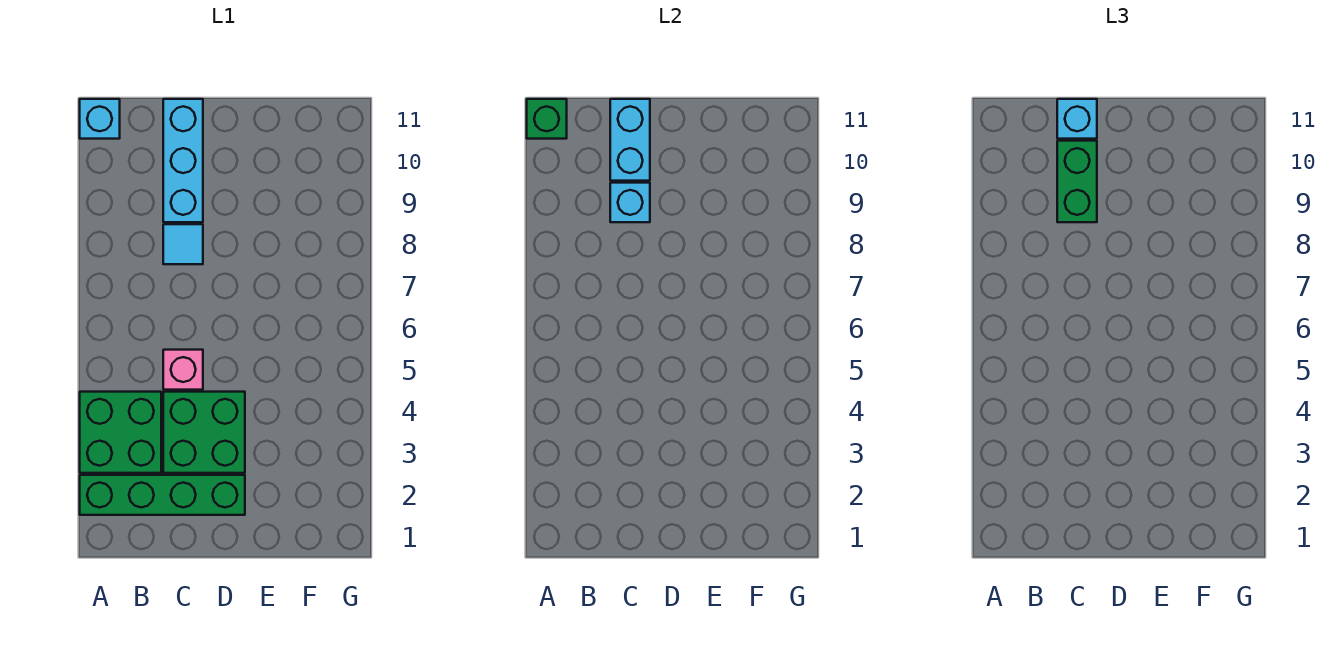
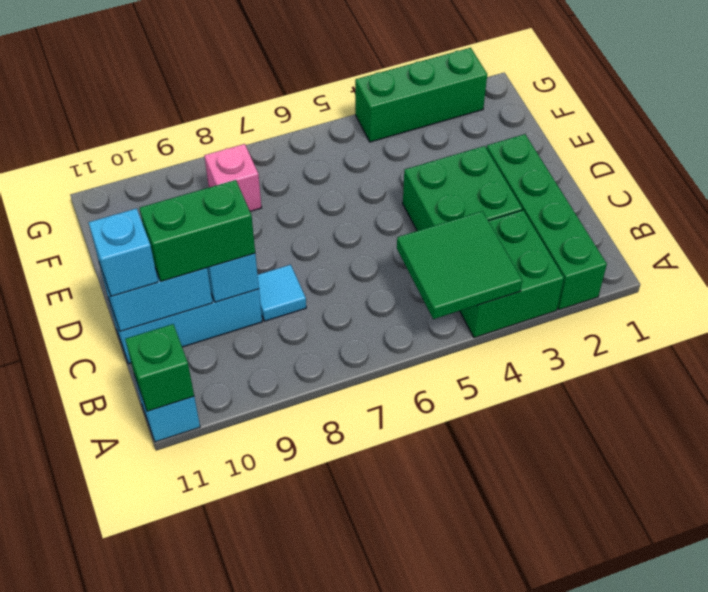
none -> green tile A4:B5 level 2
pink brick C5 level 1 -> pink brick F8 level 1
none -> green brick G2:G4 level 1

